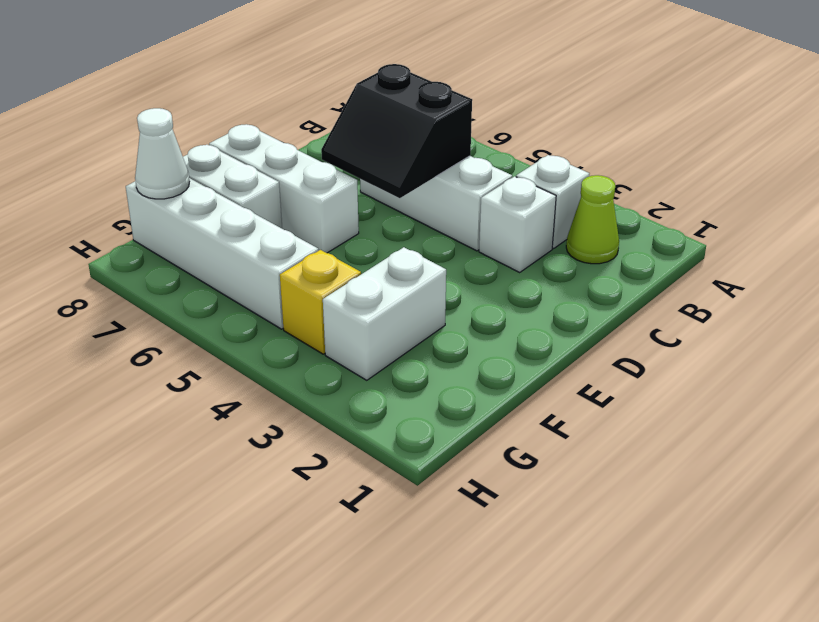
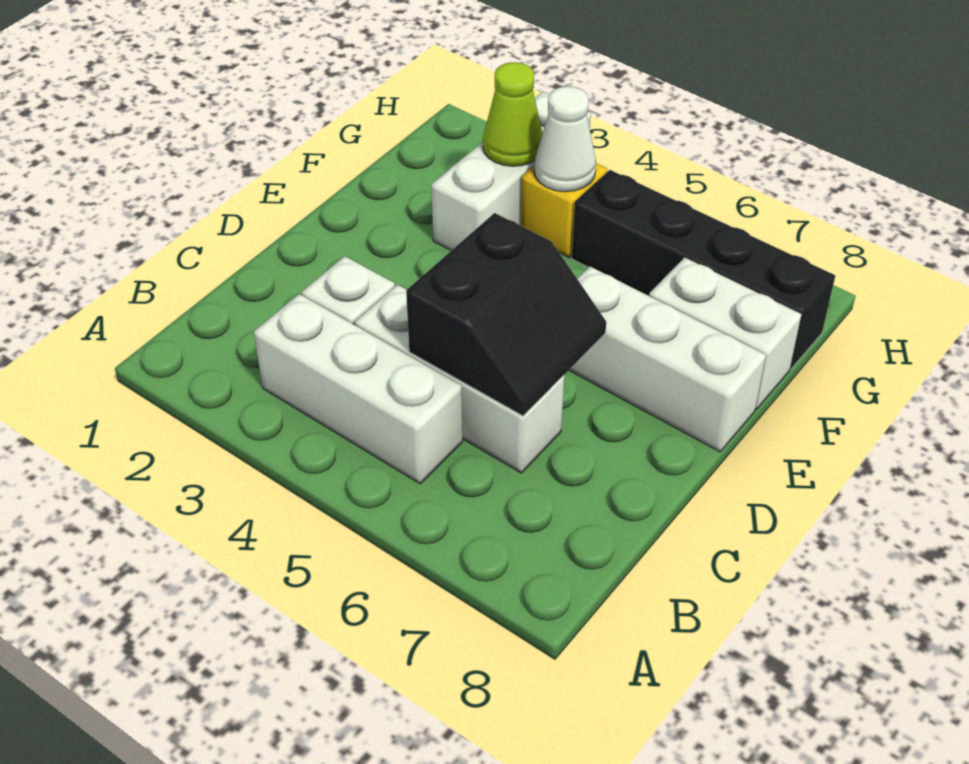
lime cone B2 level 1 -> lime cone G3 level 2
white brick B3 level 1 -> white brick B3:B5 level 1
black slope C5:D6 level 2 top C -> black slope C5:D6 level 2 top 5
white brick F3:G3 level 1 -> white brick F3:H3 level 1
white brick G5:G8 level 1 -> black brick G5:G8 level 1
white cone G8 level 2 -> white cone G4 level 2

